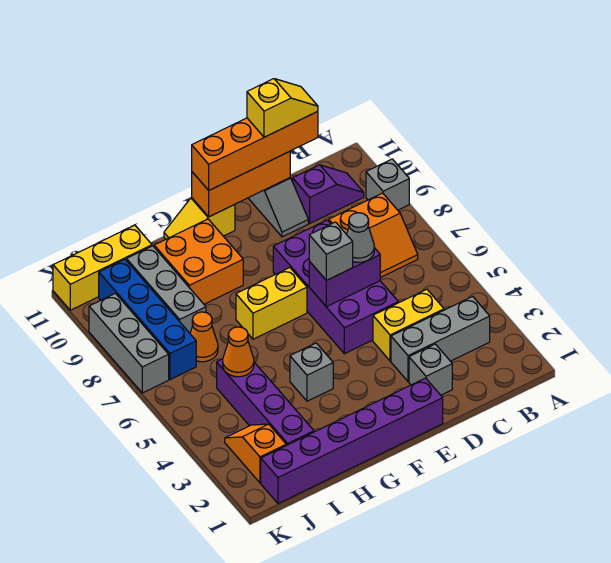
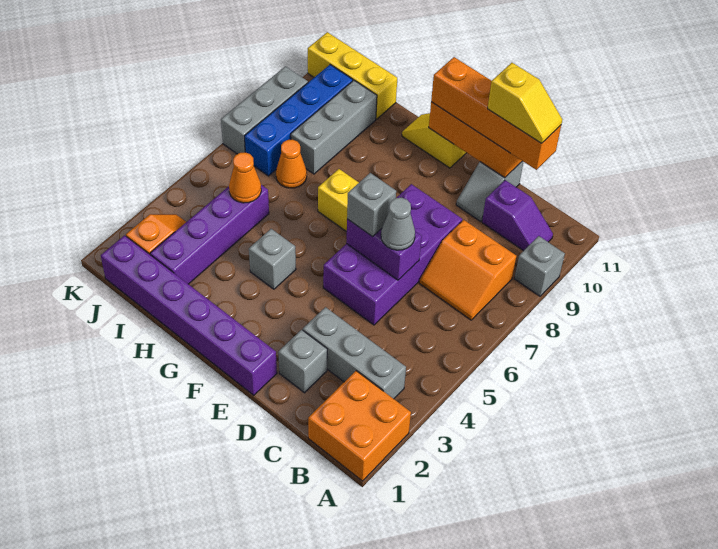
yellow brick C4:D4 level 1 -> none
orange brick G9:H10 level 1 -> orange brick A1:B2 level 1

